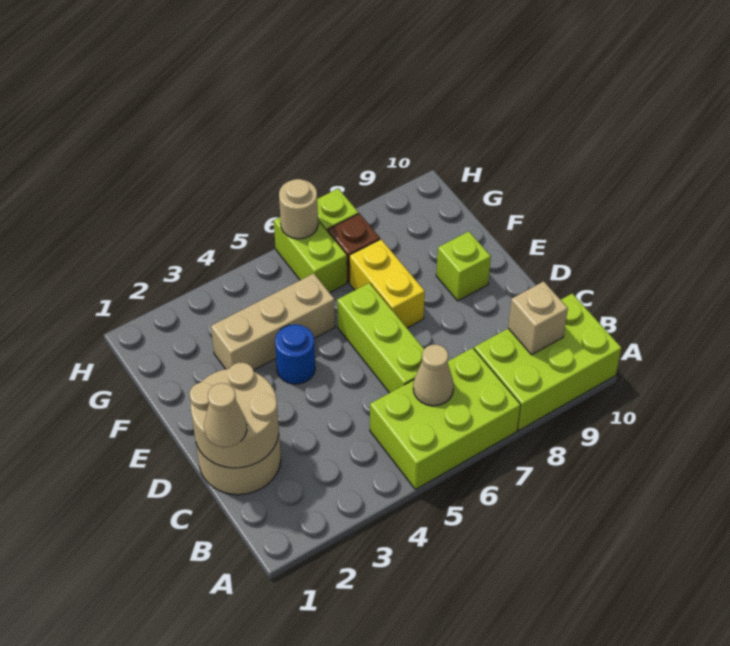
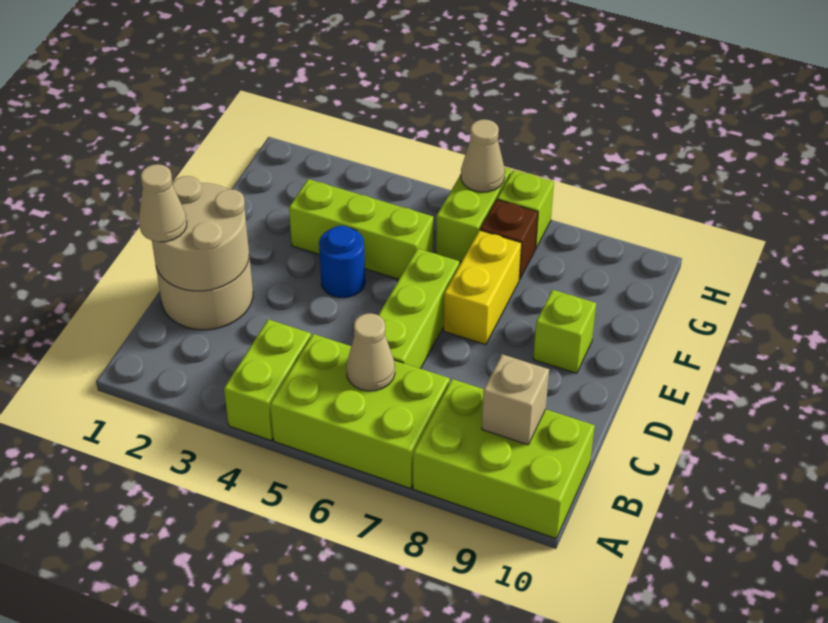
none -> lime brick A4:B4 level 1
tan brick F3:F5 level 1 -> lime brick F3:F5 level 1
tan round brick H6 level 2 -> tan cone H6 level 2

